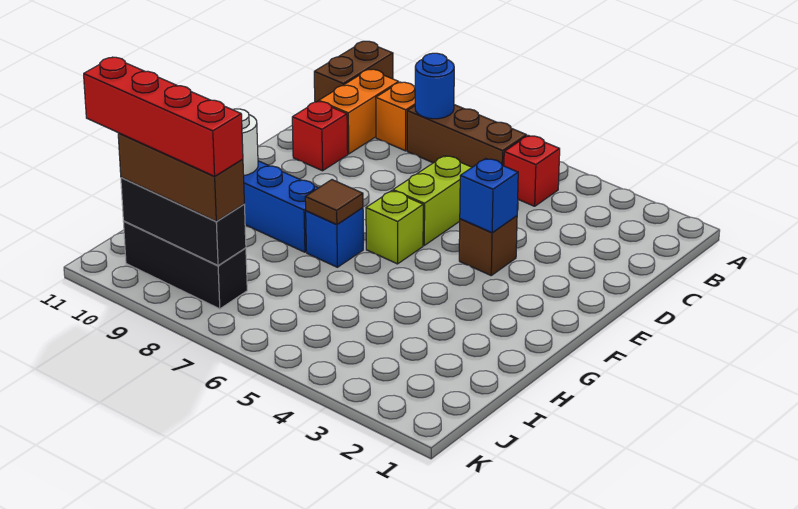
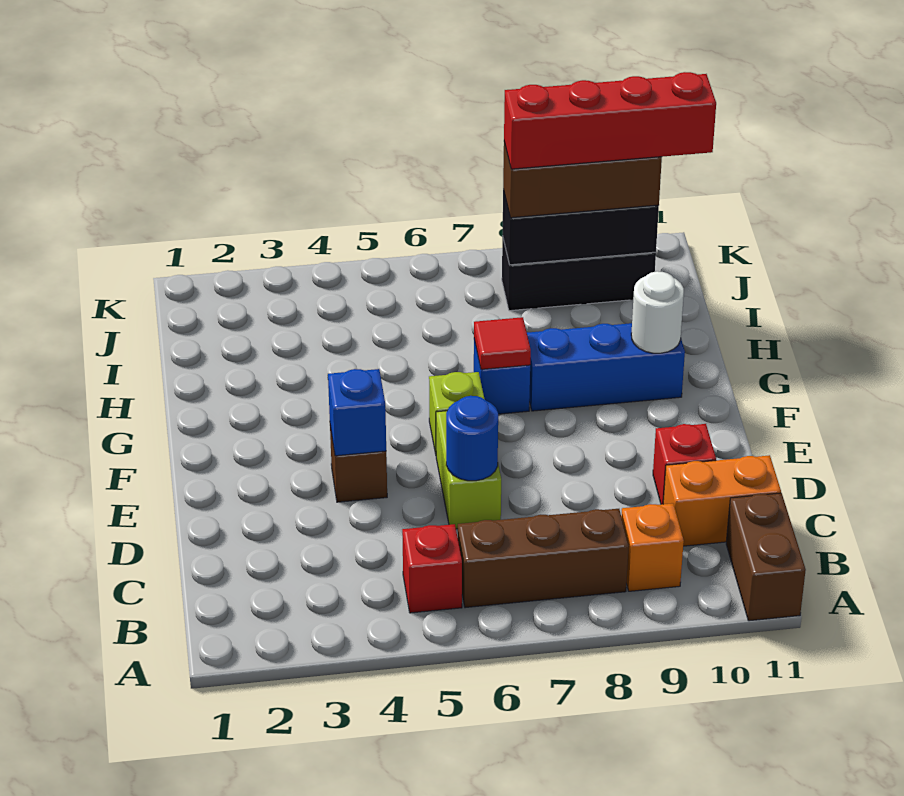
blue round brick B8 level 2 -> blue round brick D6 level 2
orange brick B10:C10 level 1 -> orange brick C10:C11 level 1
brown tile G7 level 2 -> red tile G7 level 2

